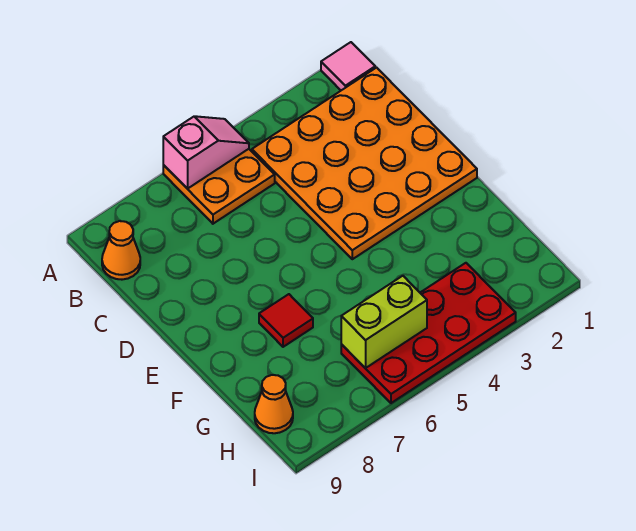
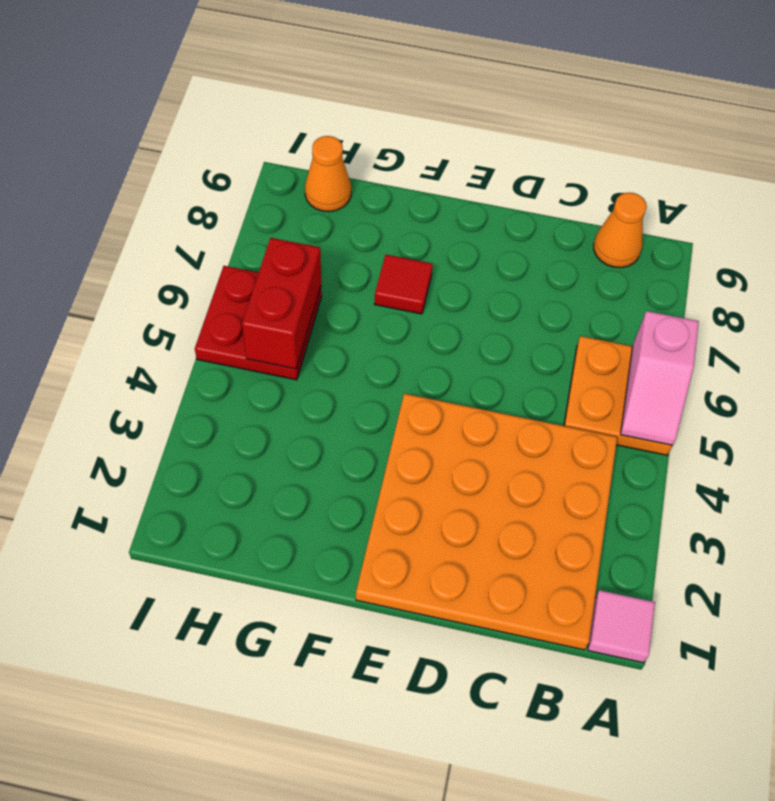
red plate H3:I6 level 1 -> red plate H5:I6 level 1
lime brick H5:H6 level 2 -> red brick H5:H6 level 2

